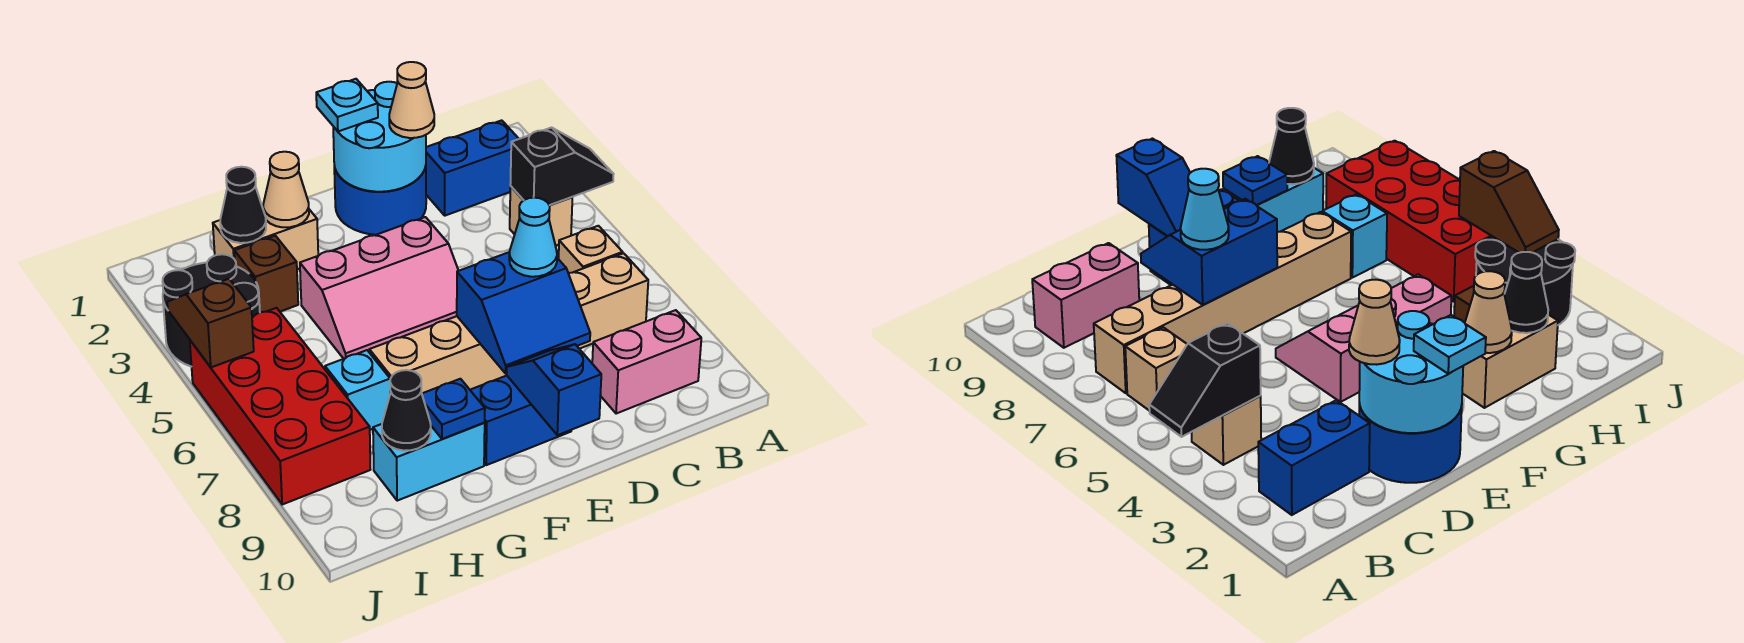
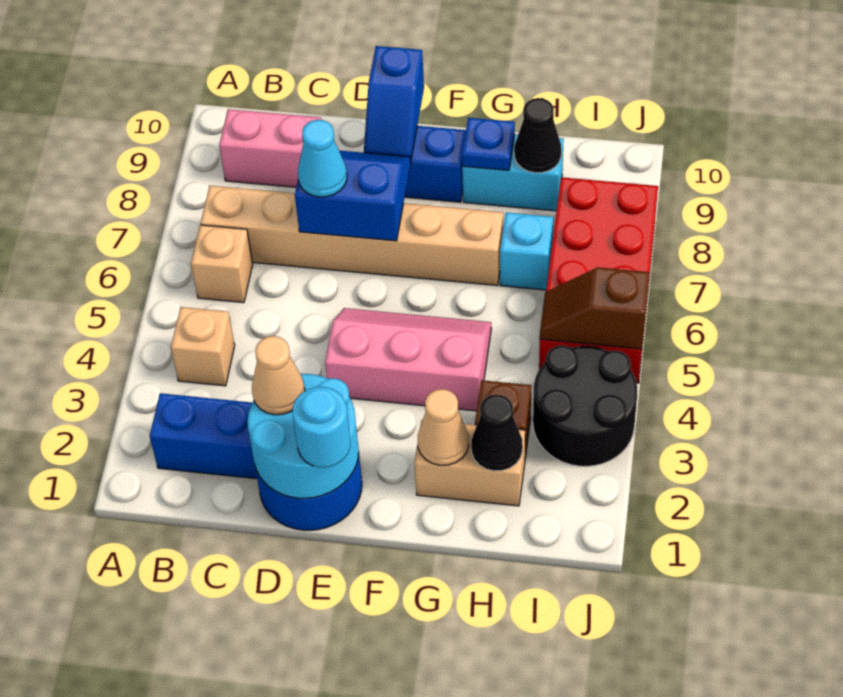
black slope A4:B4 level 2 top B -> none
cyan plate E1 level 3 -> cyan round brick E1 level 3
brown slope J4:J5 level 2 top 5 -> brown slope I5:J5 level 2 top J

